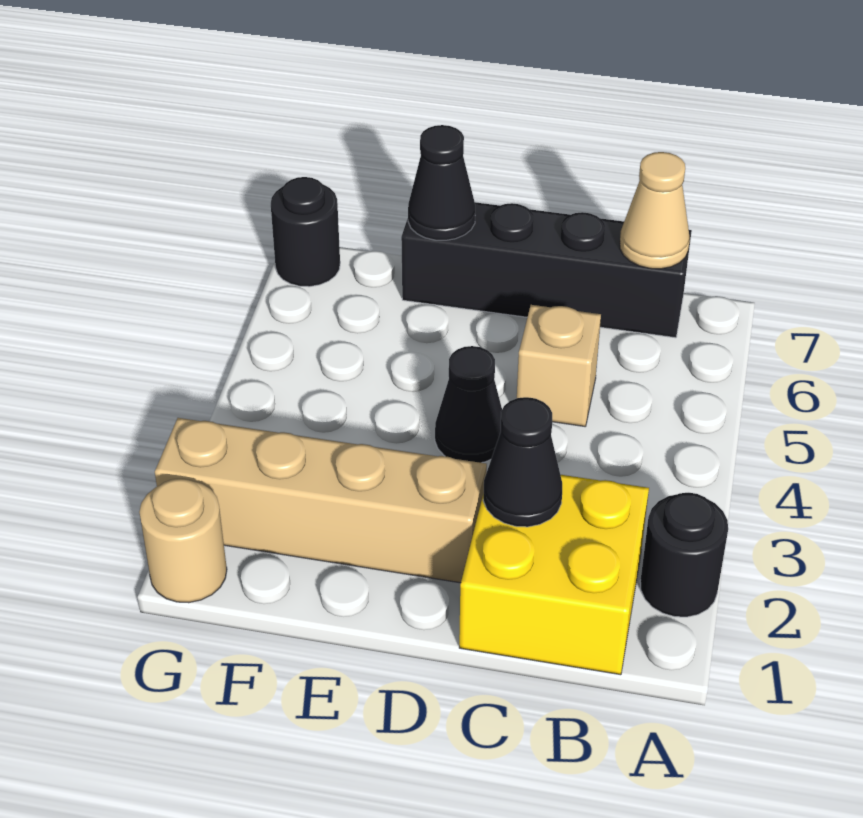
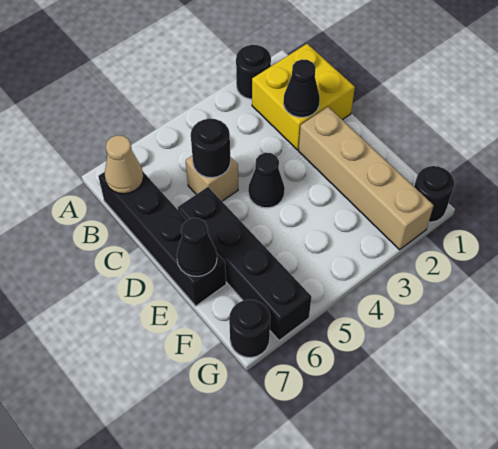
none -> black round brick C5 level 2
none -> black brick D6:G6 level 1
tan round brick G1 level 1 -> black round brick G1 level 1

